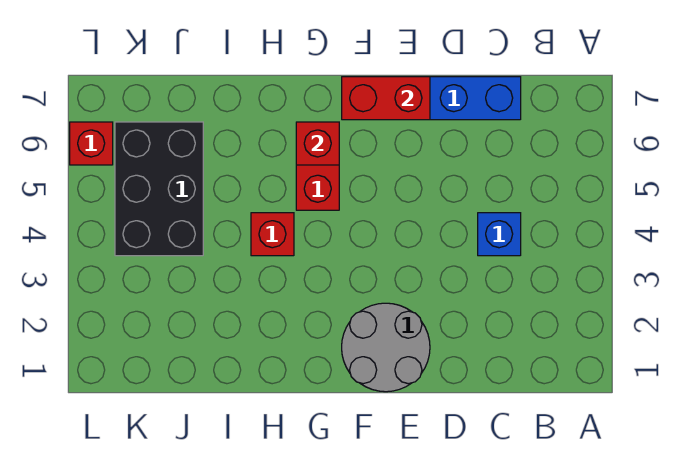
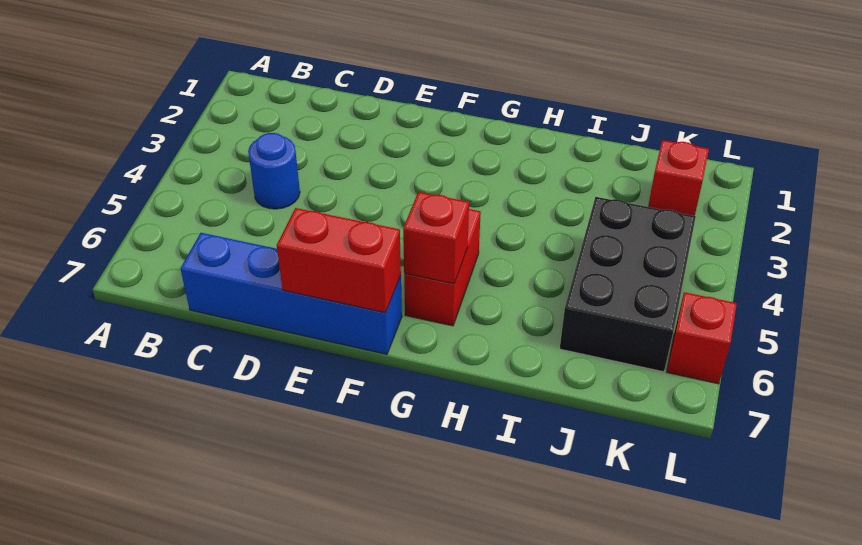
blue brick C4 level 1 -> blue round brick C4 level 1
grey round brick E1:F2 level 1 -> none
red brick H4 level 1 -> red brick K2 level 1

